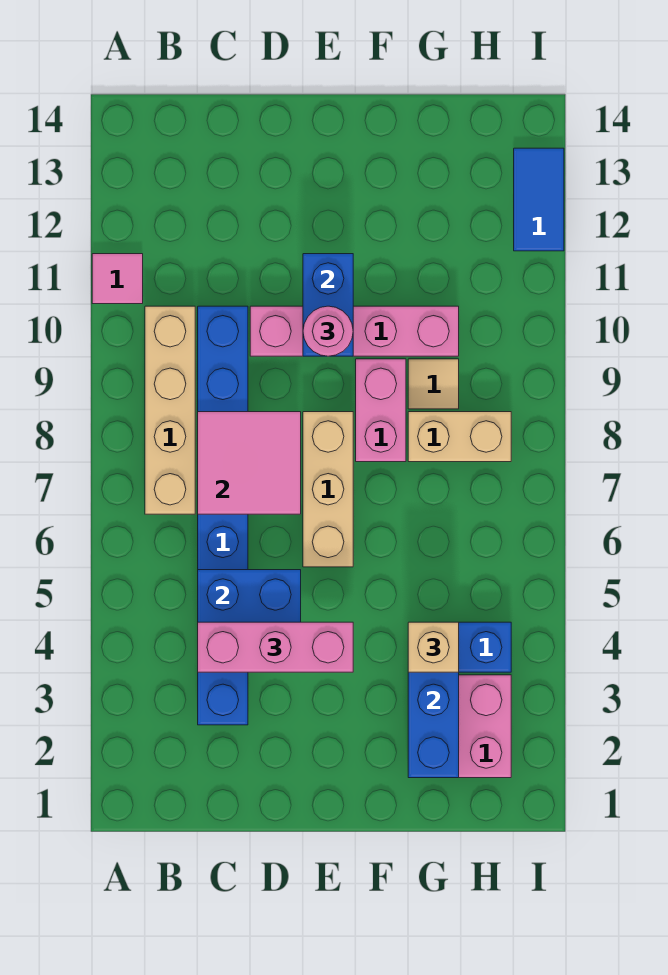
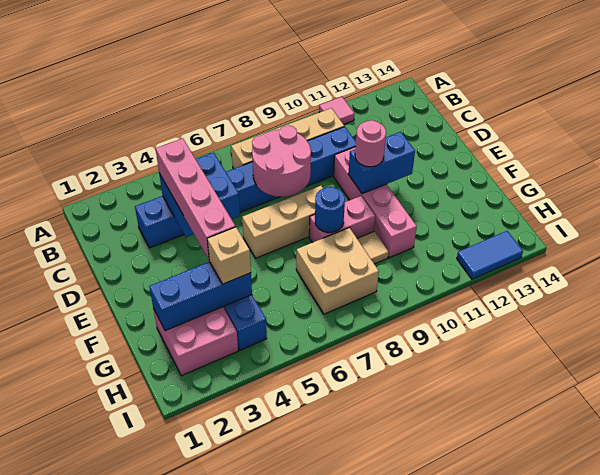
pink brick C4:E4 level 3 -> pink brick C4:F4 level 3
pink tile C7:D8 level 2 -> pink round brick C7:D8 level 2
none -> blue round brick F8 level 2
tan brick G8:H8 level 1 -> tan brick G7:H8 level 1

